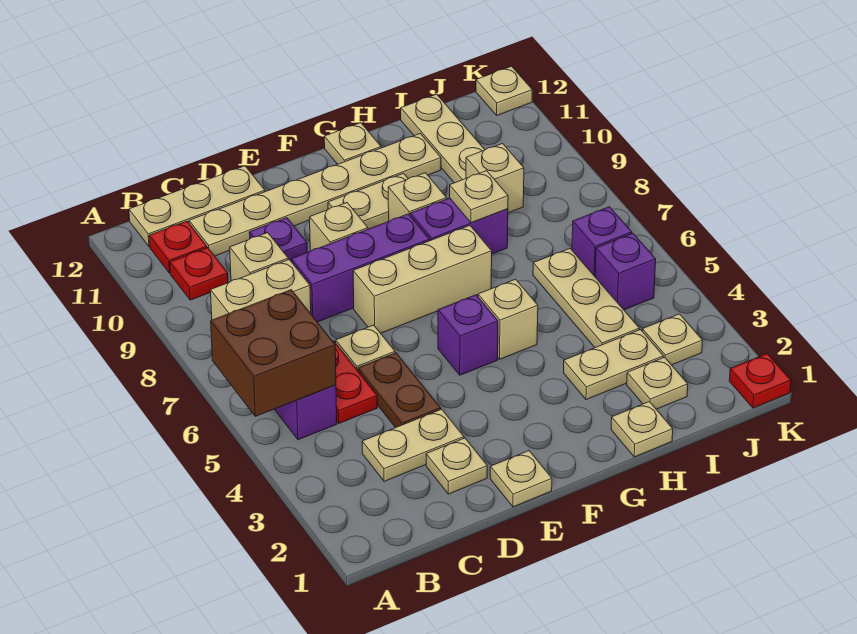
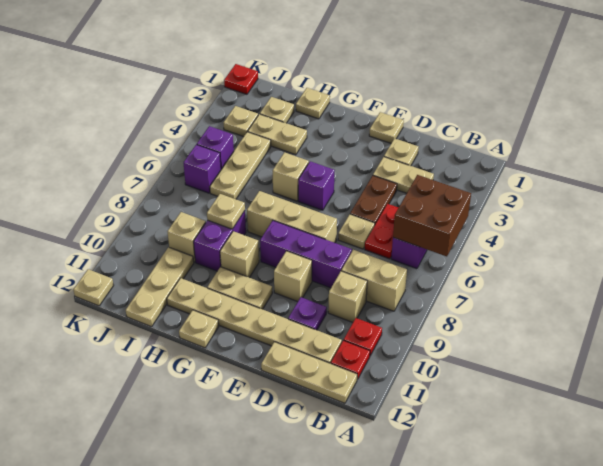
purple brick G8:H8 level 1 -> purple brick H8:H9 level 1

